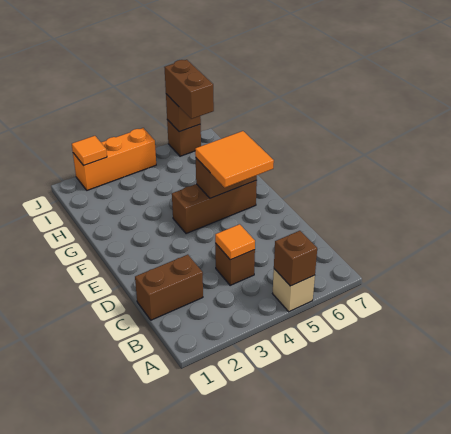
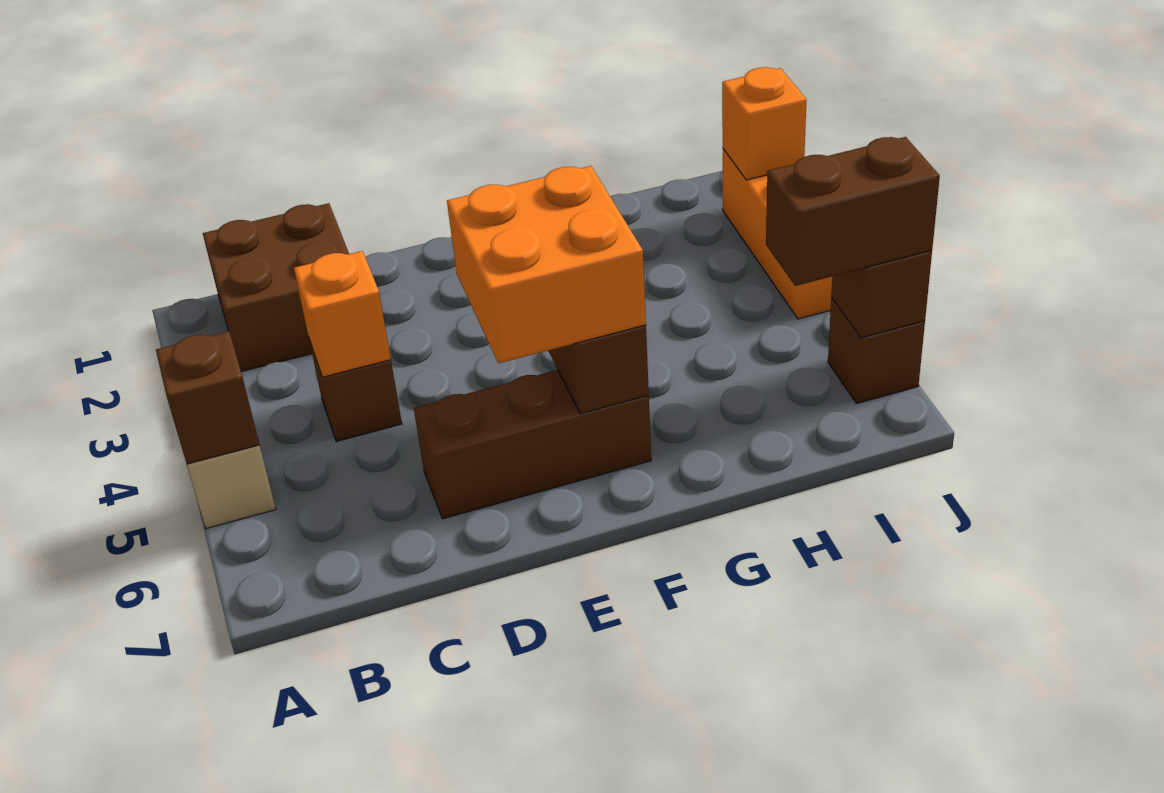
brown brick C1:C2 level 1 -> brown brick B1:C2 level 1
orange tile C4 level 2 -> orange brick C4 level 2
orange tile E5:F6 level 3 -> orange brick E5:F6 level 3
brown brick F4:F6 level 1 -> brown brick D6:F6 level 1
orange tile J2 level 2 -> orange brick J2 level 2

